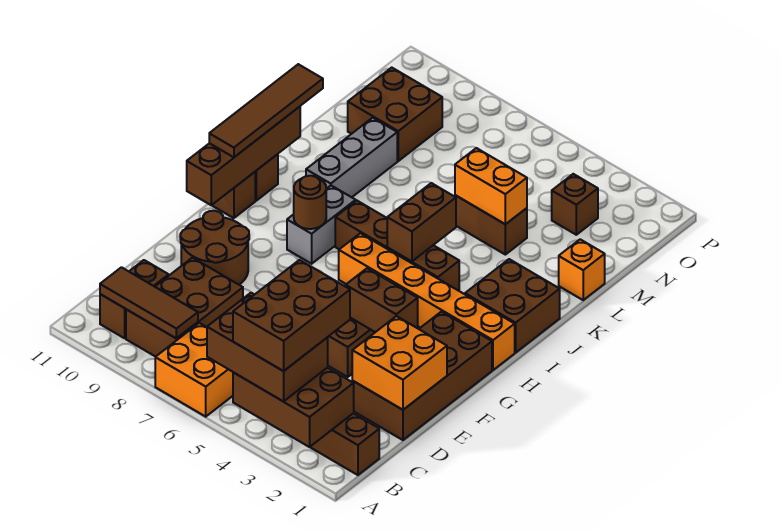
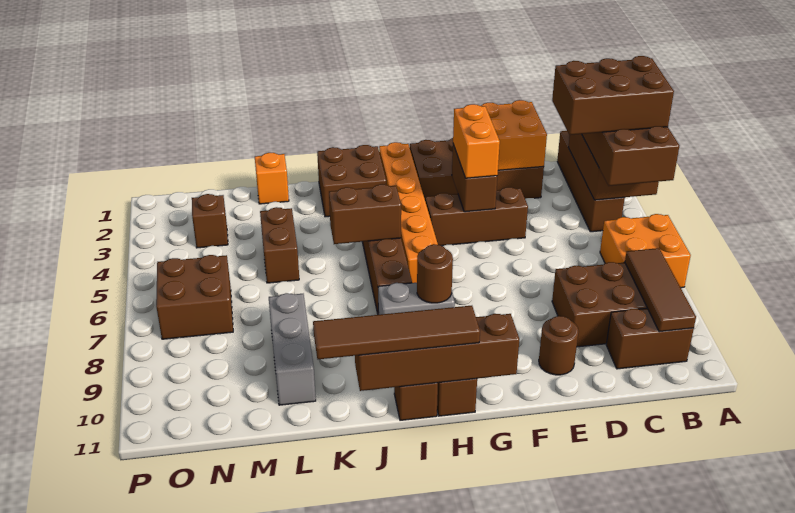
brown round brick E9:F10 level 1 -> brown round brick E10 level 1
grey brick J9:L9 level 1 -> grey brick L8:L10 level 1
orange brick L4:L5 level 2 -> orange brick F3:F4 level 3
brown brick M9:N10 level 1 -> brown brick N6:O7 level 1

